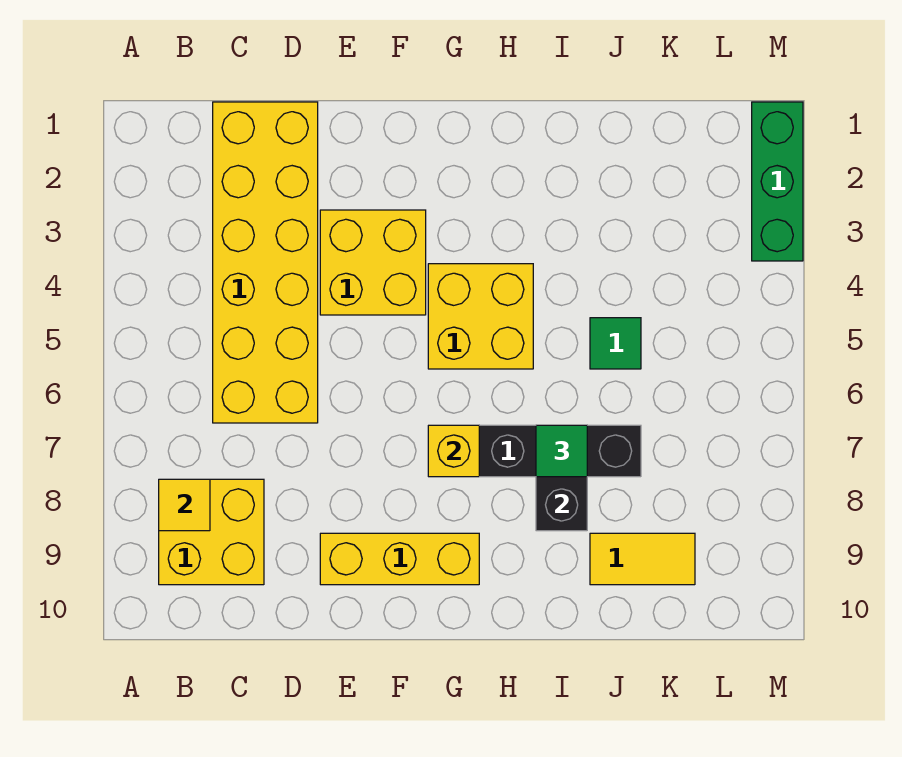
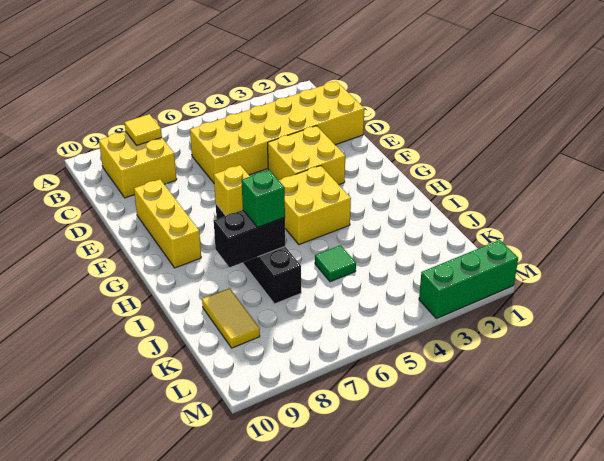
green tile I7 level 3 -> green brick I7 level 3

